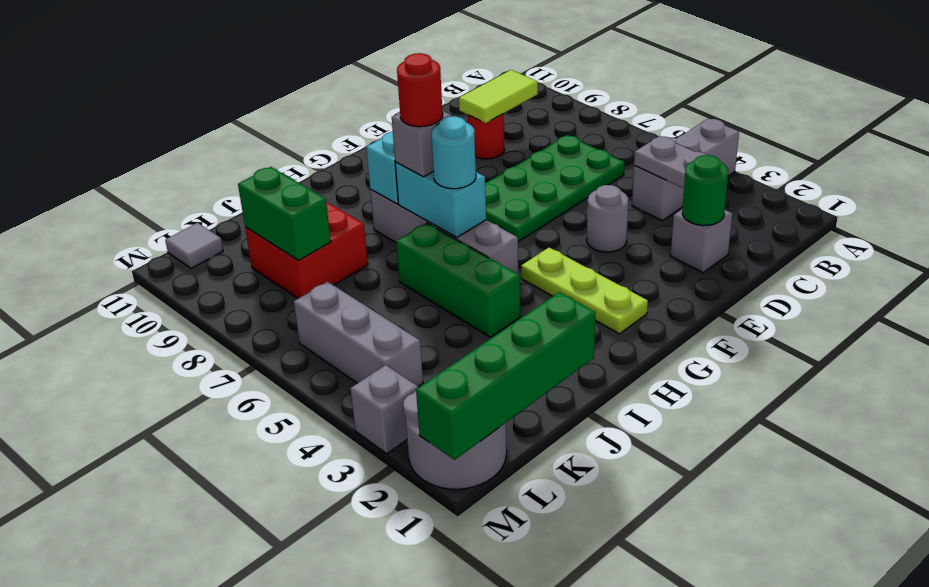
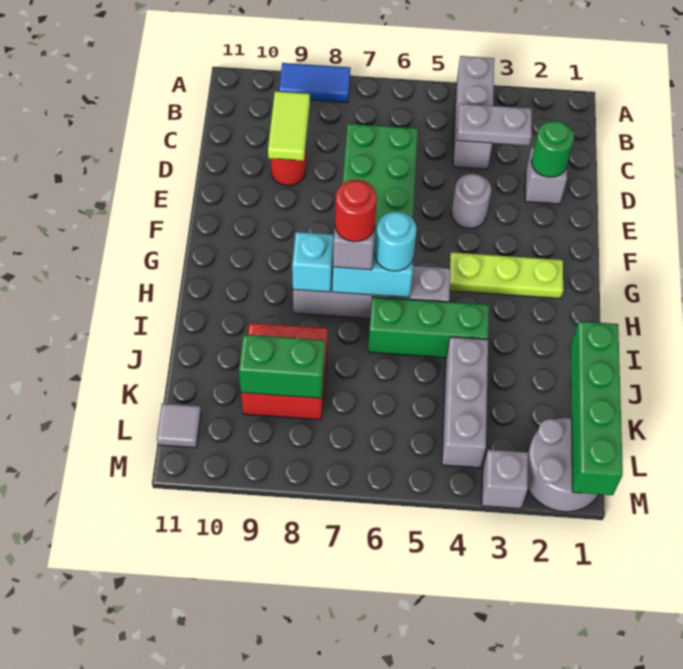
none -> blue tile A8:A9 level 1
grey brick L4:L6 level 1 -> grey brick J4:L4 level 1

